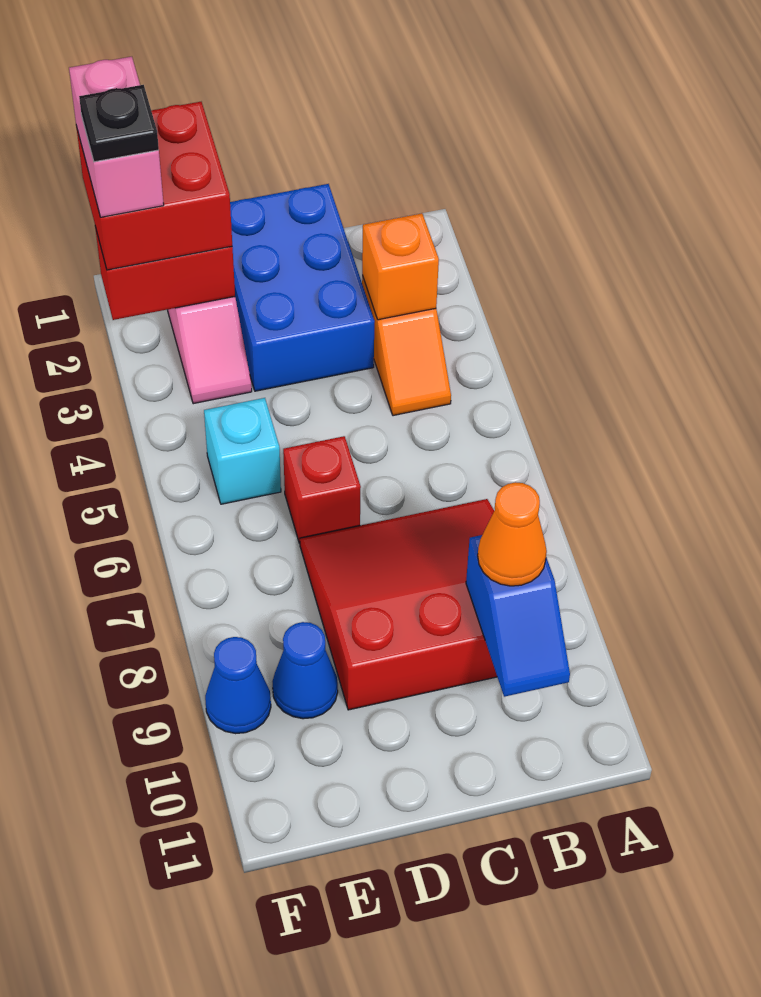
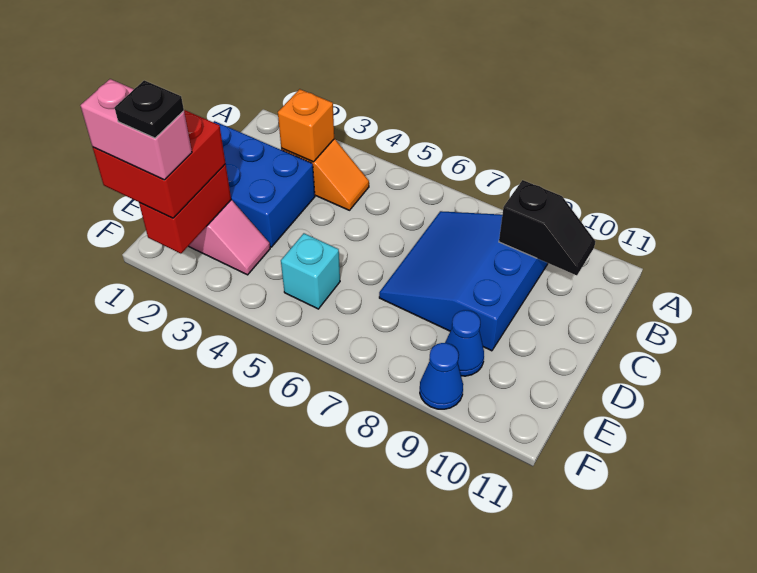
red slope B7:D9 level 1 top 9 -> blue slope B7:D9 level 1 top 9
blue slope B9:B10 level 2 top 9 -> black slope B9:B10 level 2 top 9
orange cone B9 level 3 -> none
red brick D6 level 1 -> none

